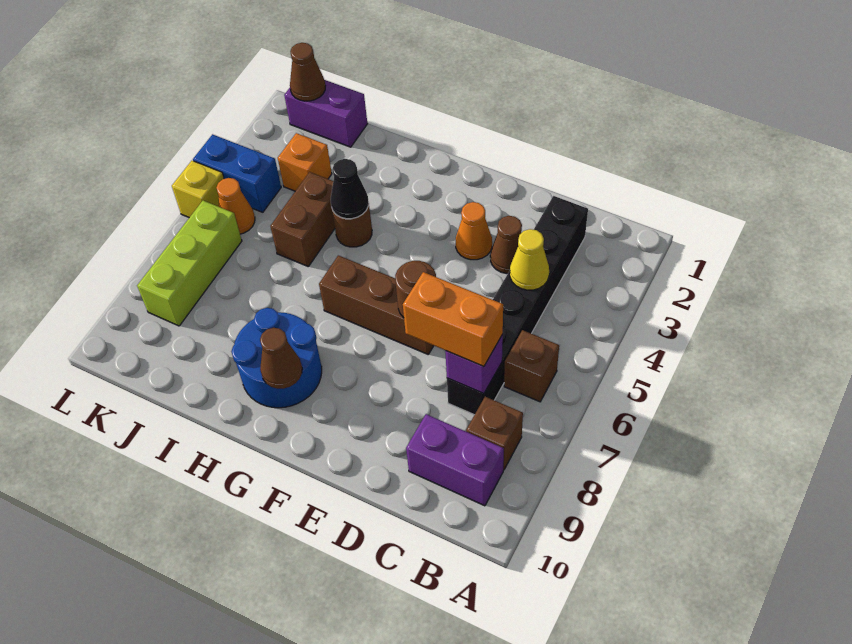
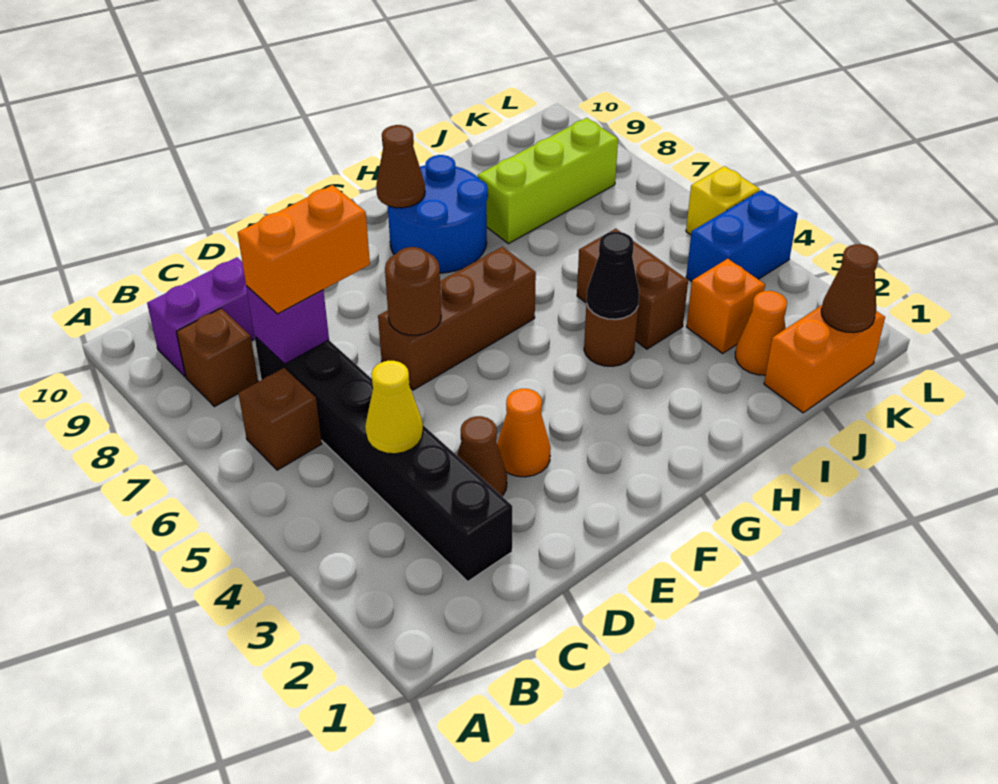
purple brick J1:K1 level 1 -> orange brick J1:K1 level 1
orange cone K5 level 1 -> orange cone J2 level 1
lime brick K6:K8 level 1 -> lime brick I8:K8 level 1

